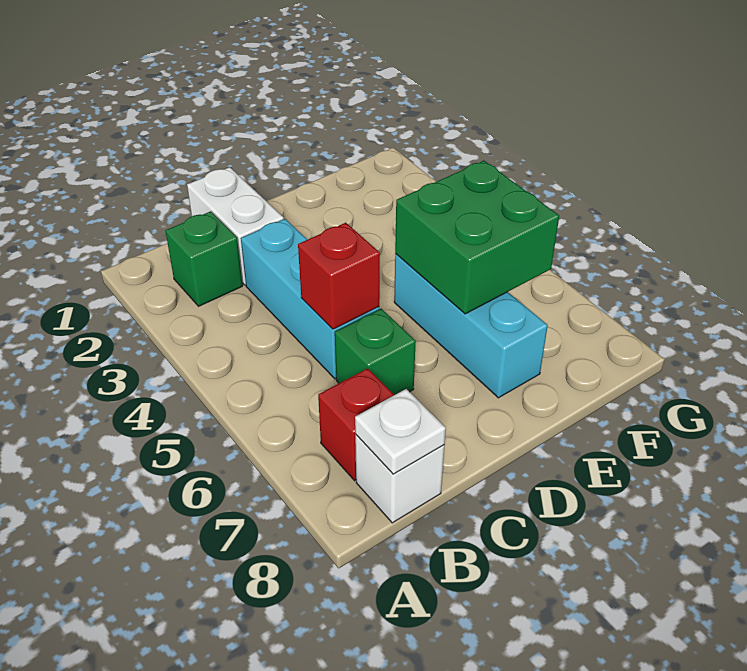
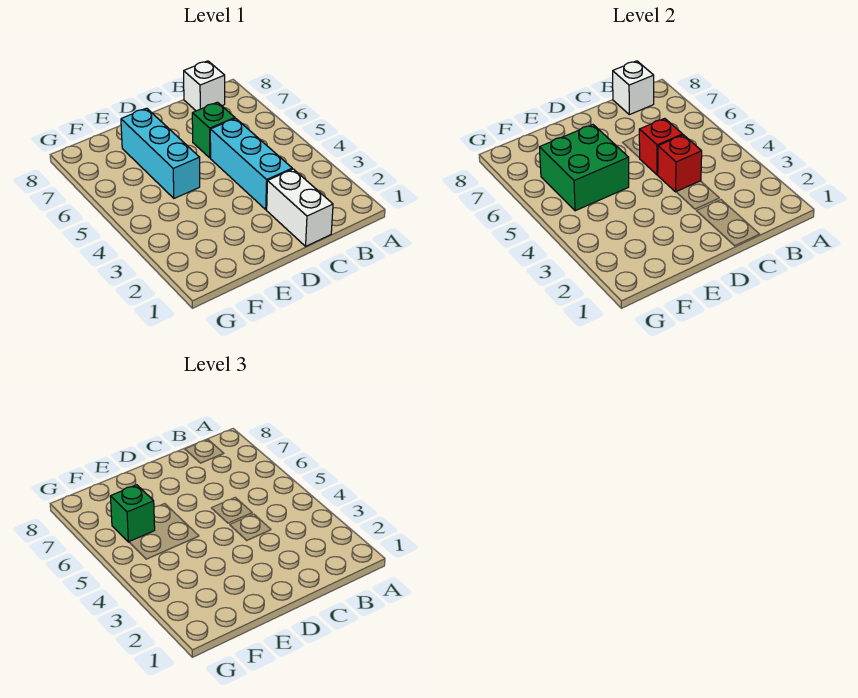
green brick B2 level 1 -> green brick F6 level 3
red brick B7 level 1 -> red brick C4 level 2
white plate B8 level 2 -> white brick B8 level 2

